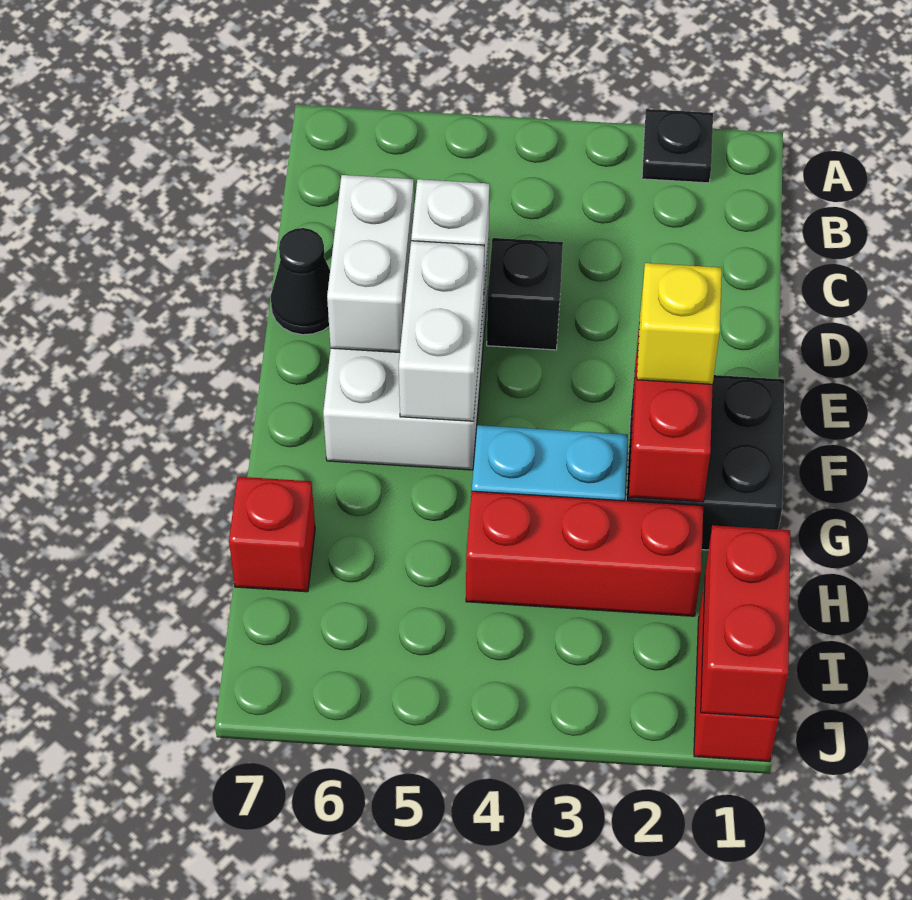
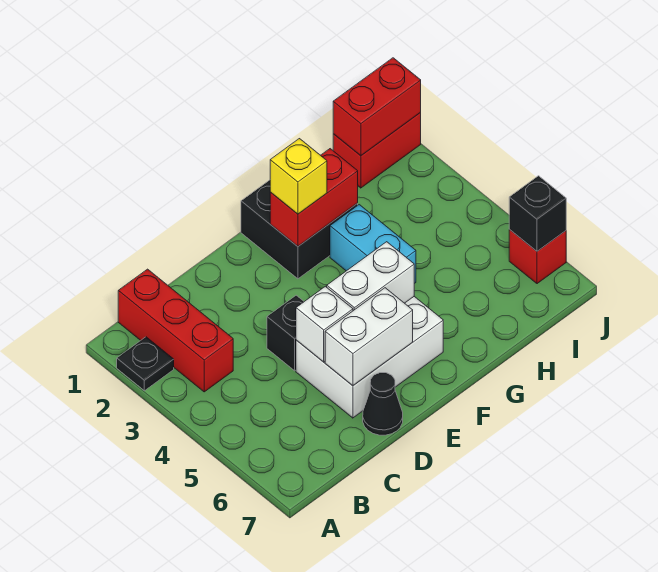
red brick H2:H4 level 1 -> red brick B1:B3 level 1
red brick H7 level 1 -> red brick J6 level 1
none -> black brick J6 level 2

